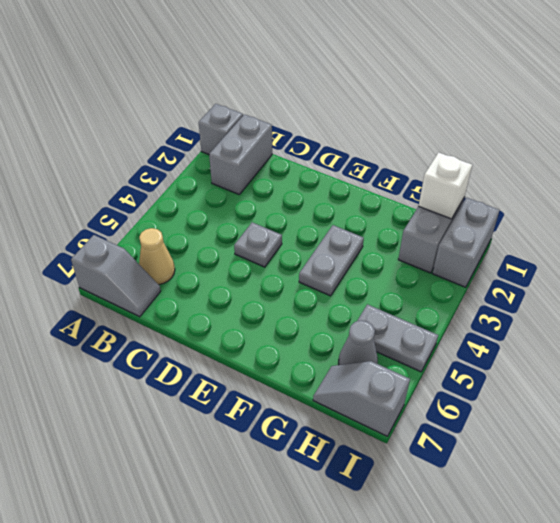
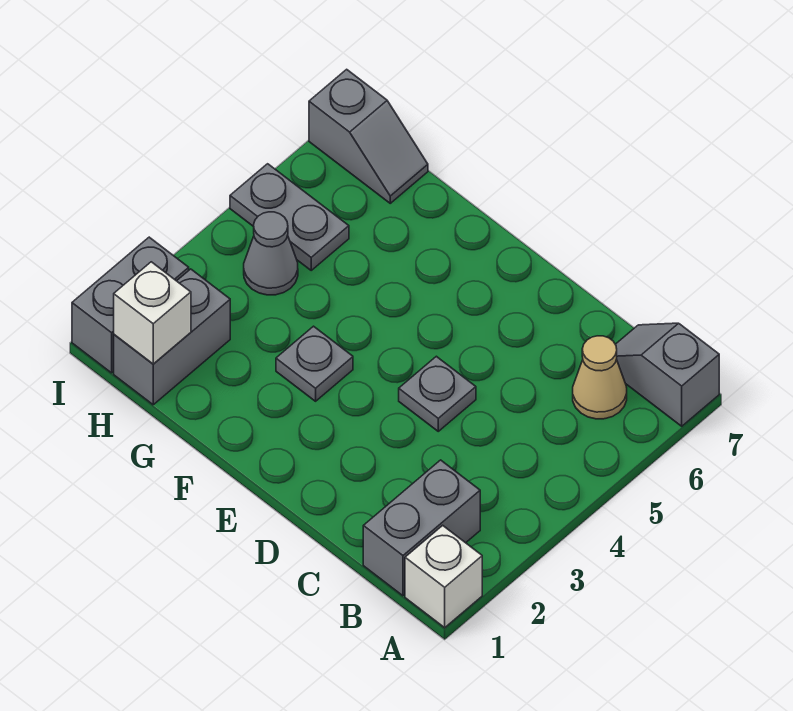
grey brick A1 level 1 -> white brick A1 level 1
grey plate F3:F4 level 1 -> grey plate F3 level 1
grey cone H6 level 1 -> grey cone H4 level 1

